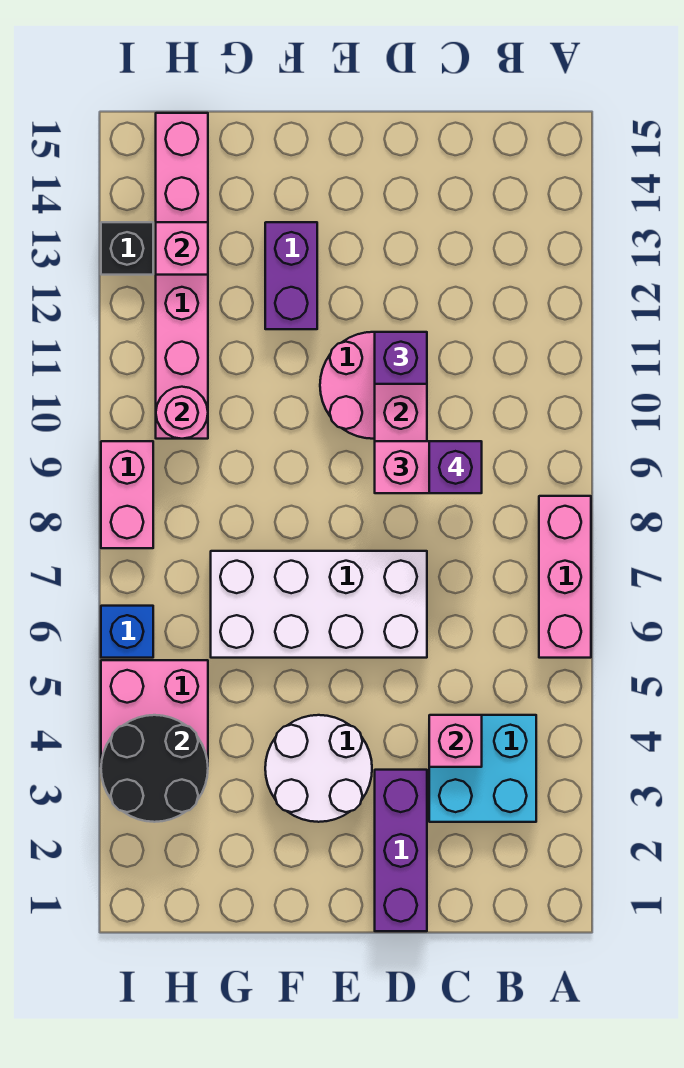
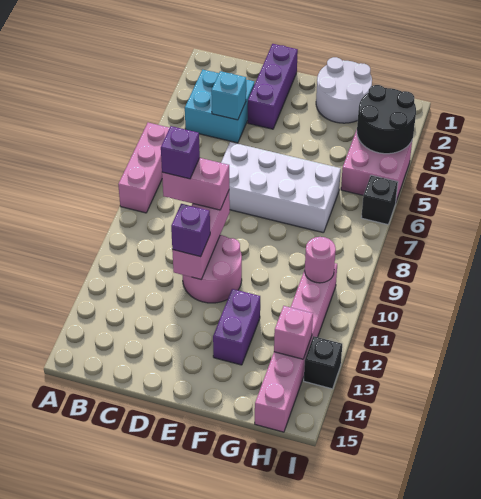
pink brick C4 level 2 -> cyan brick C4 level 2
white round brick E3:F4 level 1 -> white round brick F1:G2 level 1
blue brick I6 level 1 -> black brick I6 level 1
pink brick I8:I9 level 1 -> none

